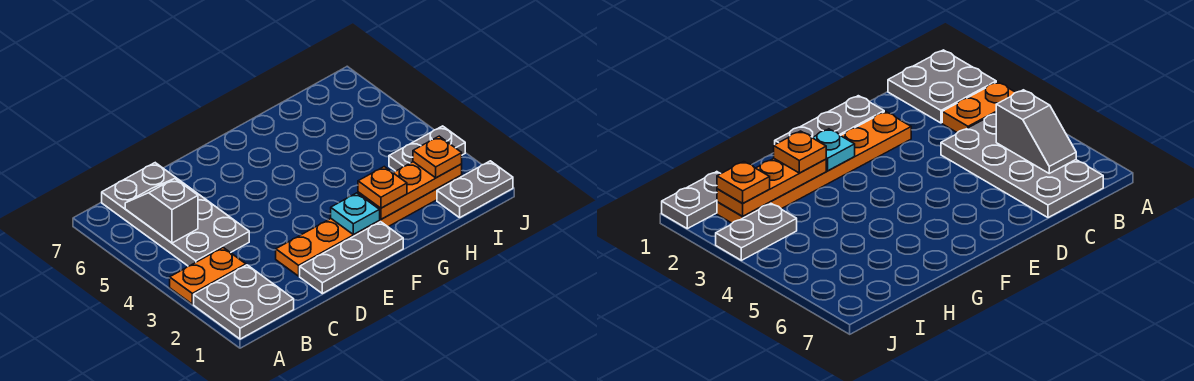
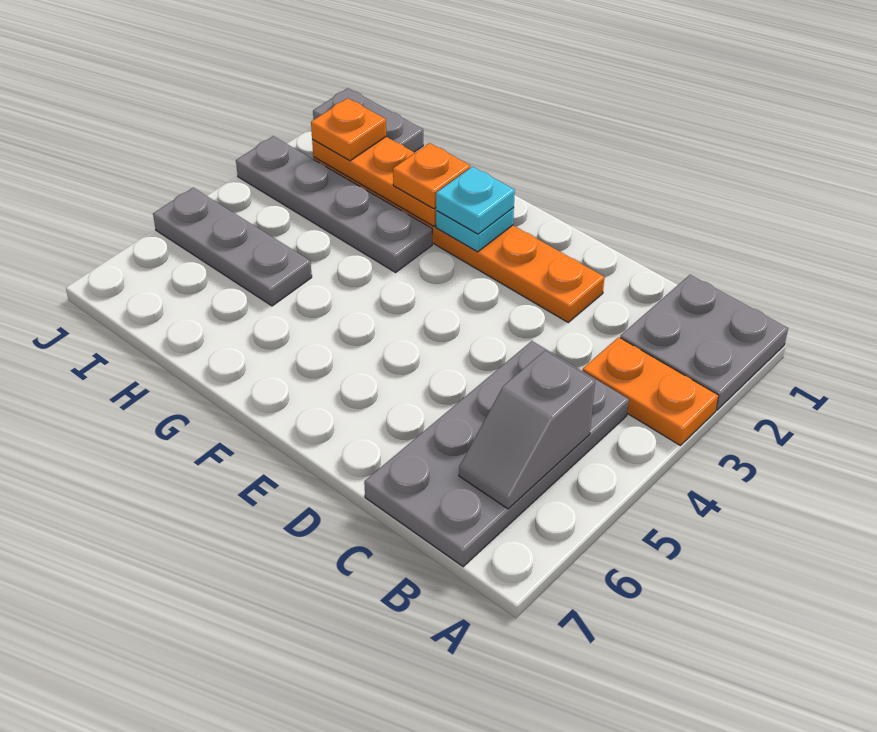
grey plate D1:F1 level 1 -> grey plate H5:J5 level 1
none -> cyan plate F2 level 3
grey plate I3:J3 level 1 -> grey plate G3:J3 level 1

